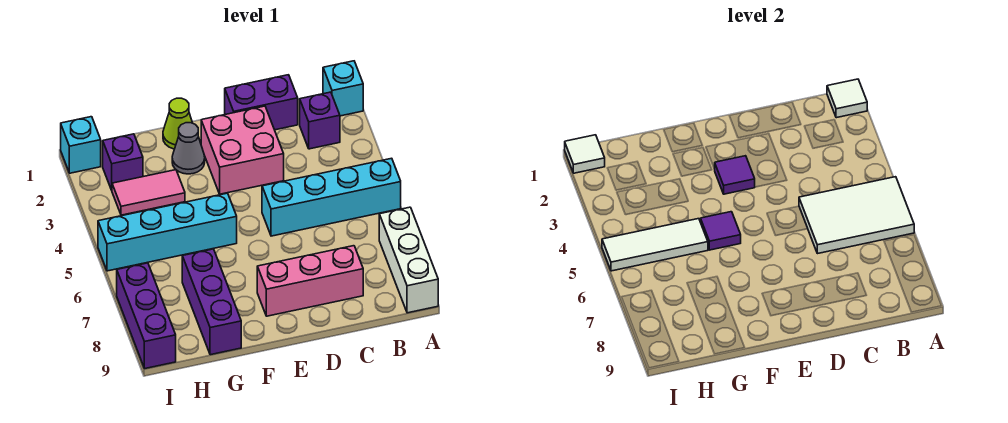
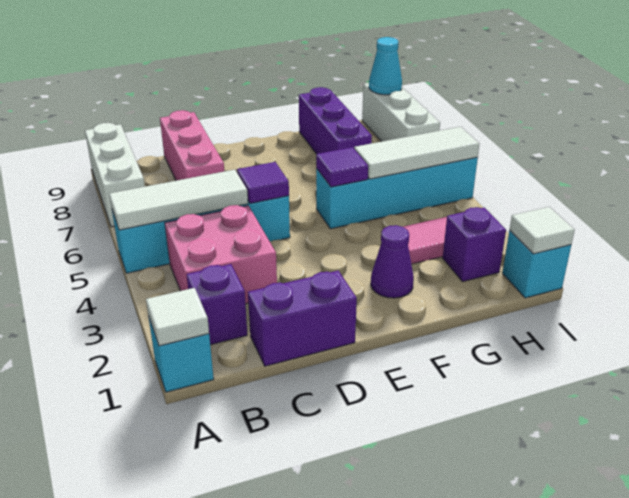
white tile A5:C6 level 2 -> white tile A5:C5 level 2
pink brick C8:E8 level 1 -> pink brick C7:C9 level 1
pink brick D2:E3 level 1 -> pink brick B3:C4 level 1
purple tile E3 level 2 -> purple tile D5 level 2
lime cone F1 level 1 -> none
grey cone F2 level 1 -> purple cone F2 level 1
purple brick I7:I9 level 1 -> white brick I7:I9 level 1
none -> cyan cone I9 level 2

